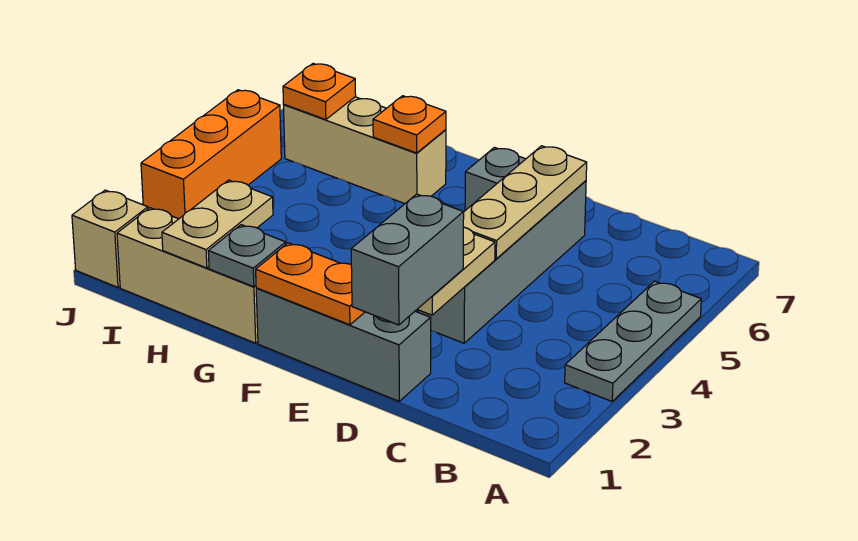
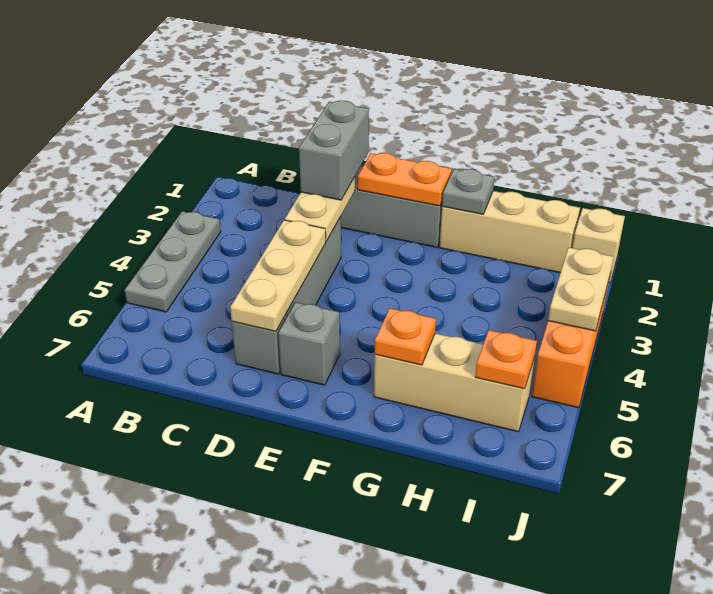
tan plate H1:H2 level 2 -> tan plate J3:J4 level 2

